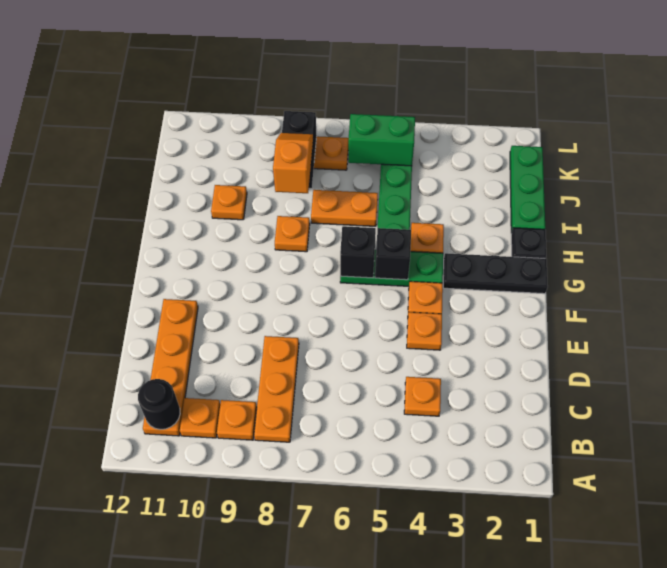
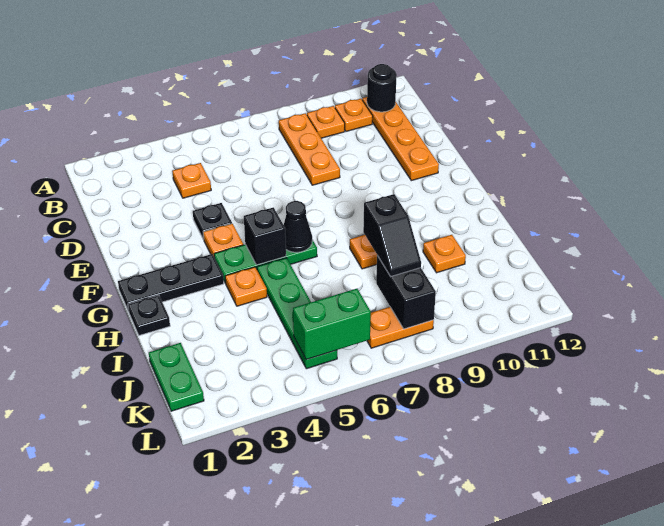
orange plate E4 level 1 -> black plate E4 level 1
black brick G6 level 2 -> black cone G6 level 2
green plate I1:K1 level 1 -> green plate J1:K1 level 1
orange plate I6:I7 level 1 -> none
orange slope I8:J8 level 3 top I -> black slope I8:J8 level 3 top I

